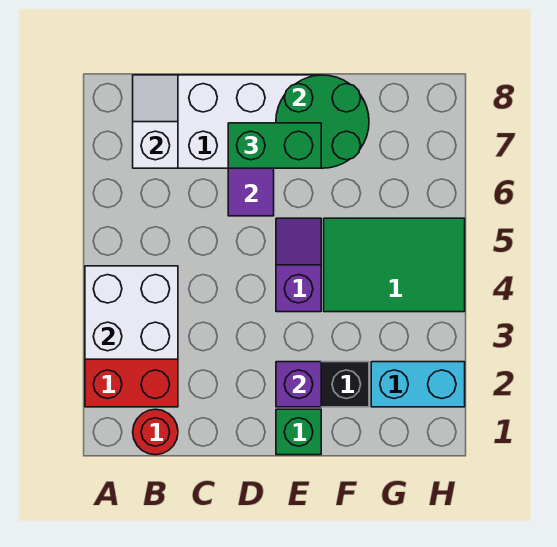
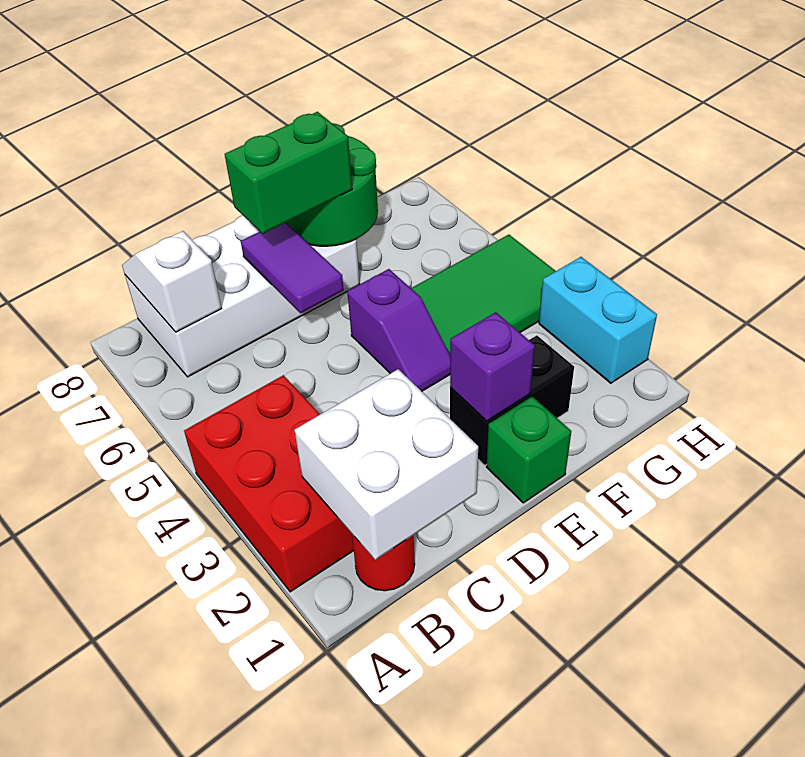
white brick A3:B4 level 2 -> white brick B1:C2 level 2
purple slope E4:E5 level 1 top 4 -> purple slope E4:E5 level 1 top 5
cyan brick G2:H2 level 1 -> cyan brick H2:H3 level 1

